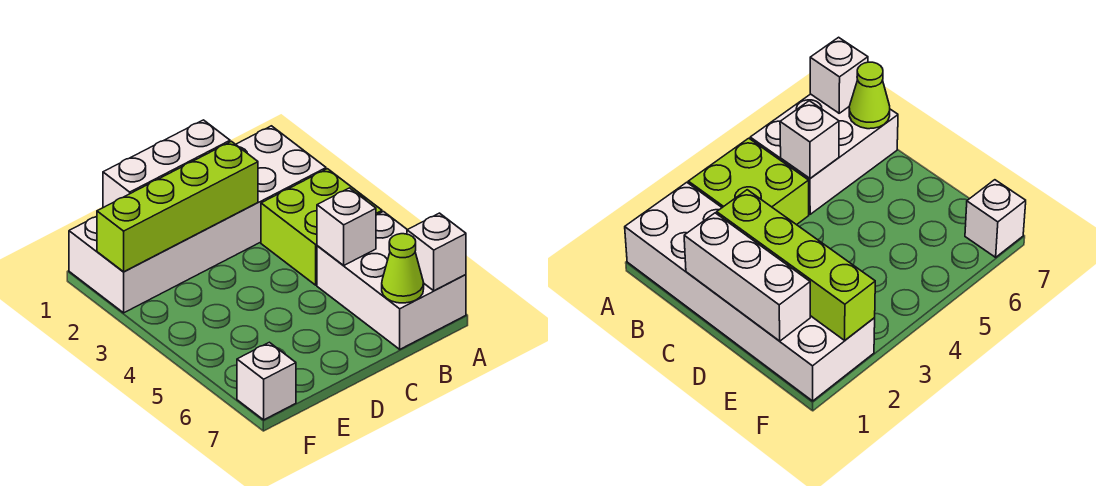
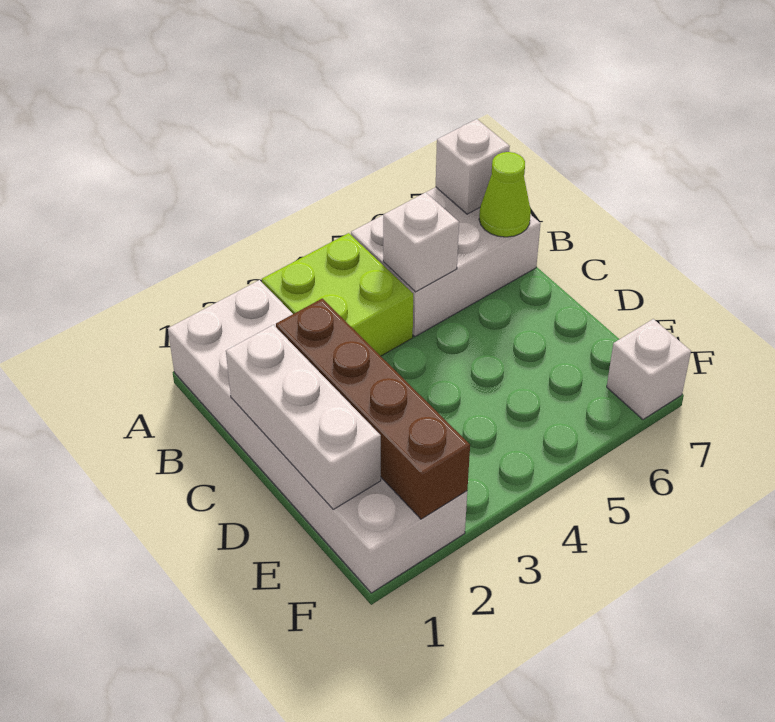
lime brick C2:F2 level 2 -> brown brick C2:F2 level 2

